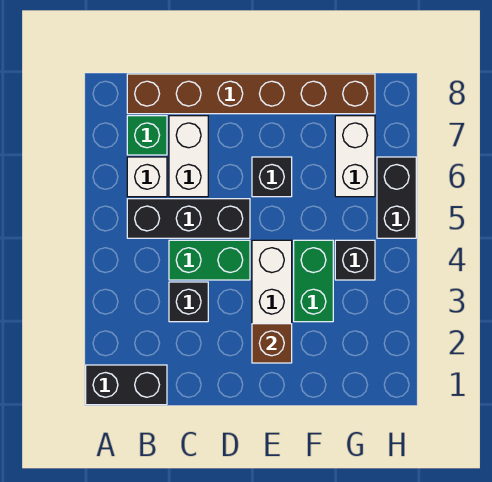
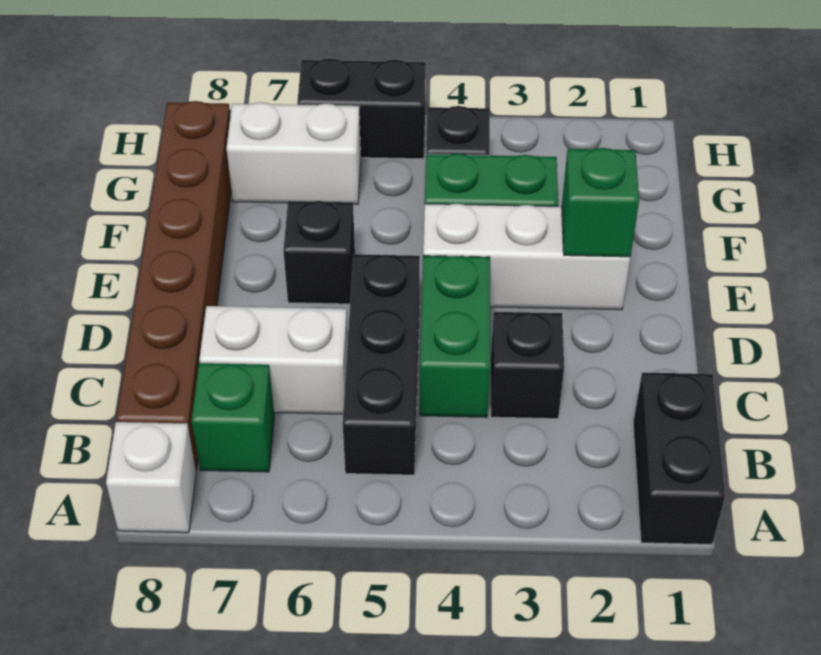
white brick B6 level 1 -> white brick A8 level 1
brown brick E2 level 2 -> green brick E2 level 2

